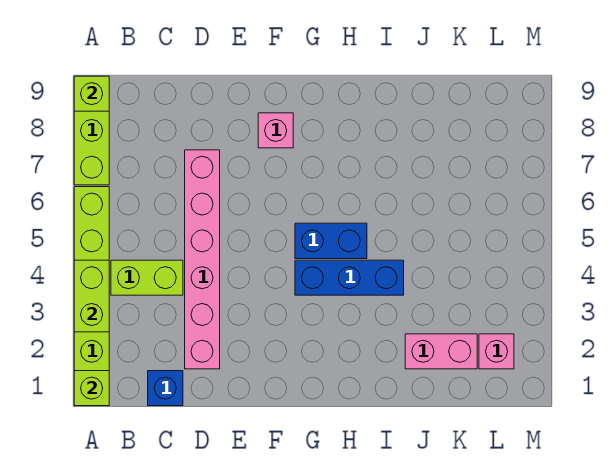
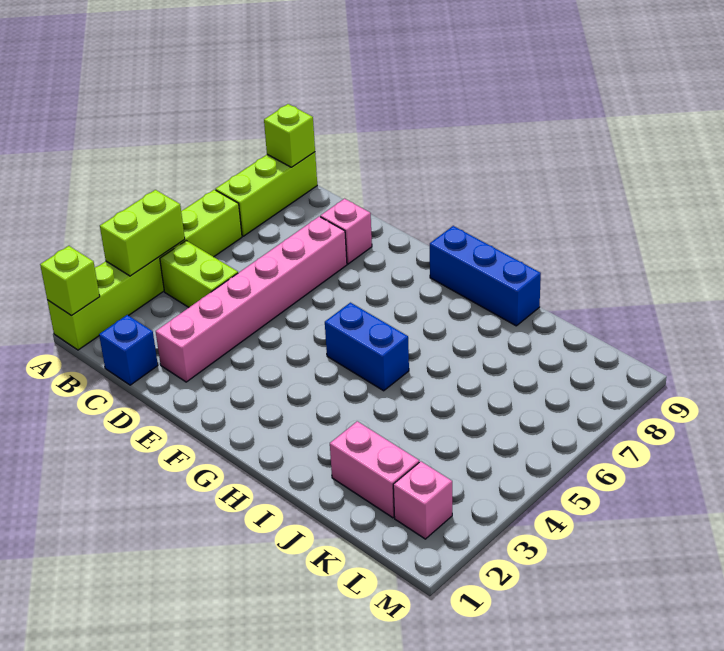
pink brick F8 level 1 -> pink brick D8 level 1
blue brick G4:I4 level 1 -> blue brick G9:I9 level 1

